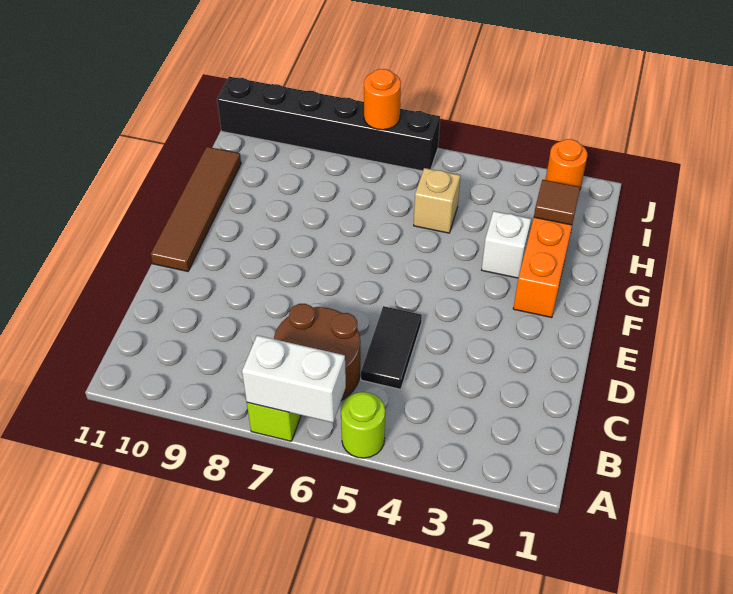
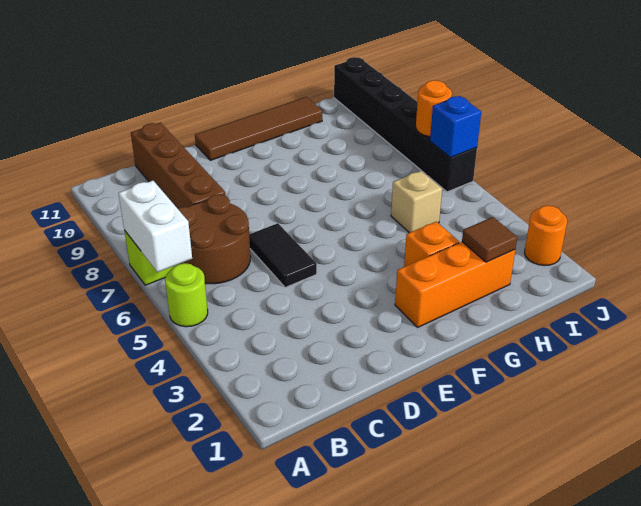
black tile C5:D5 level 1 -> black tile D5:D6 level 1
none -> brown brick C8:C11 level 1
white brick G3 level 1 -> orange brick G3 level 1
none -> blue brick J6 level 2

